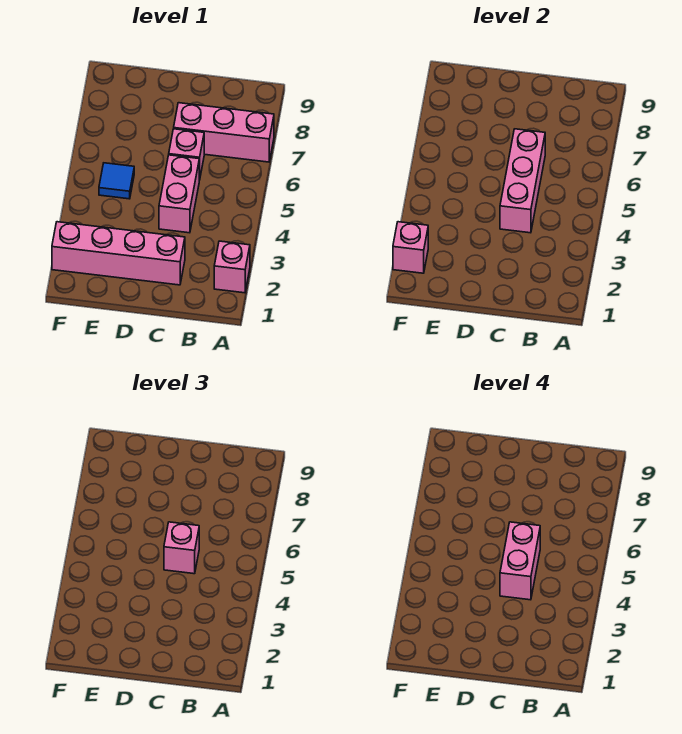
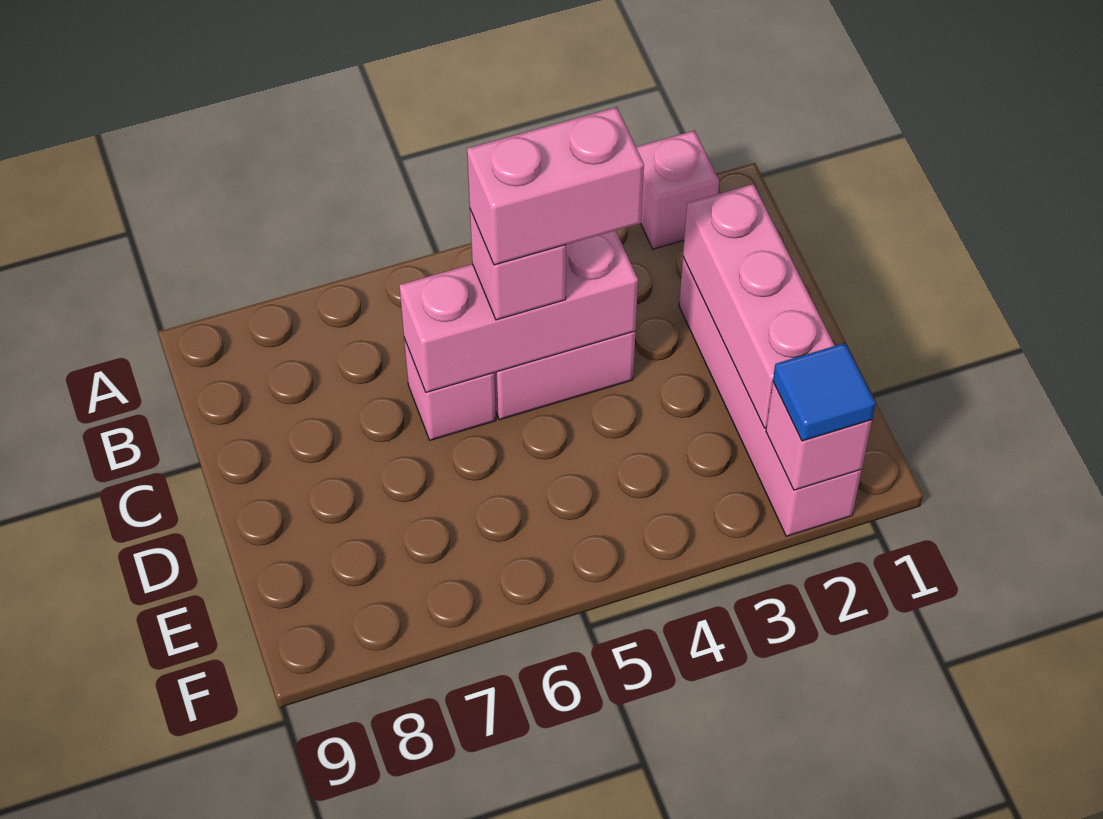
pink brick A7:C7 level 1 -> pink brick C2:E2 level 2
blue tile E5 level 1 -> blue tile F2 level 3

